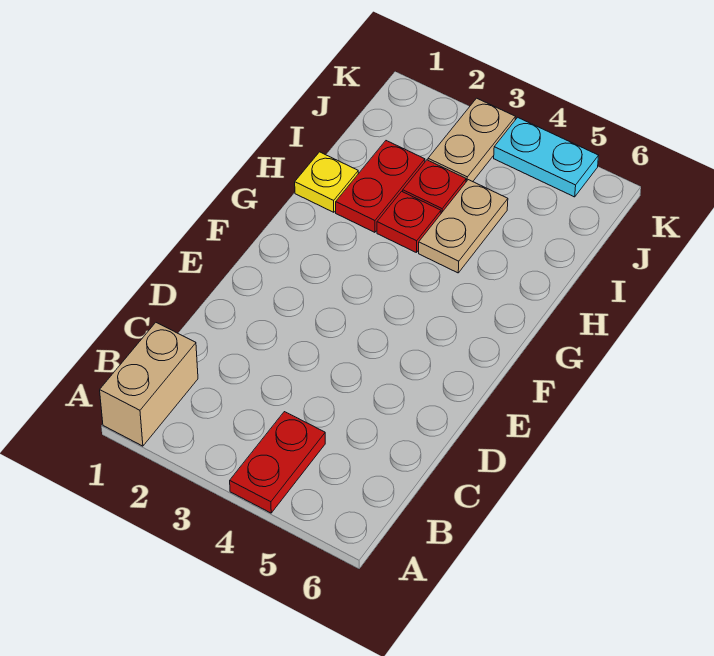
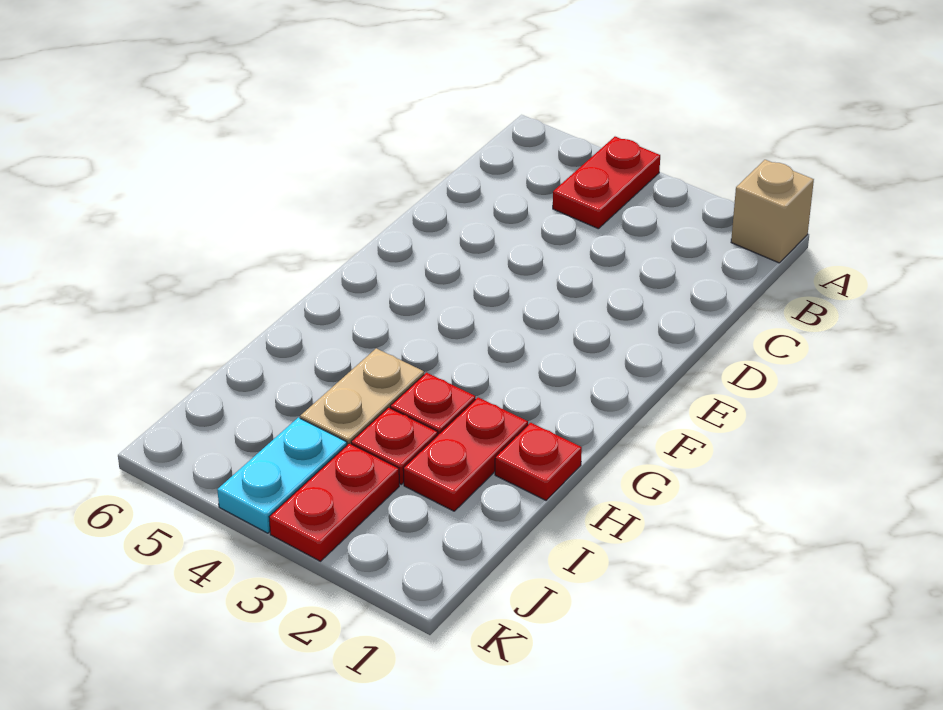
tan brick A1:B1 level 1 -> tan brick A1 level 1
yellow plate H1 level 1 -> red plate H1 level 1
tan plate J3:K3 level 1 -> red plate J3:K3 level 1
cyan plate K4:K5 level 1 -> cyan plate J4:K4 level 1

